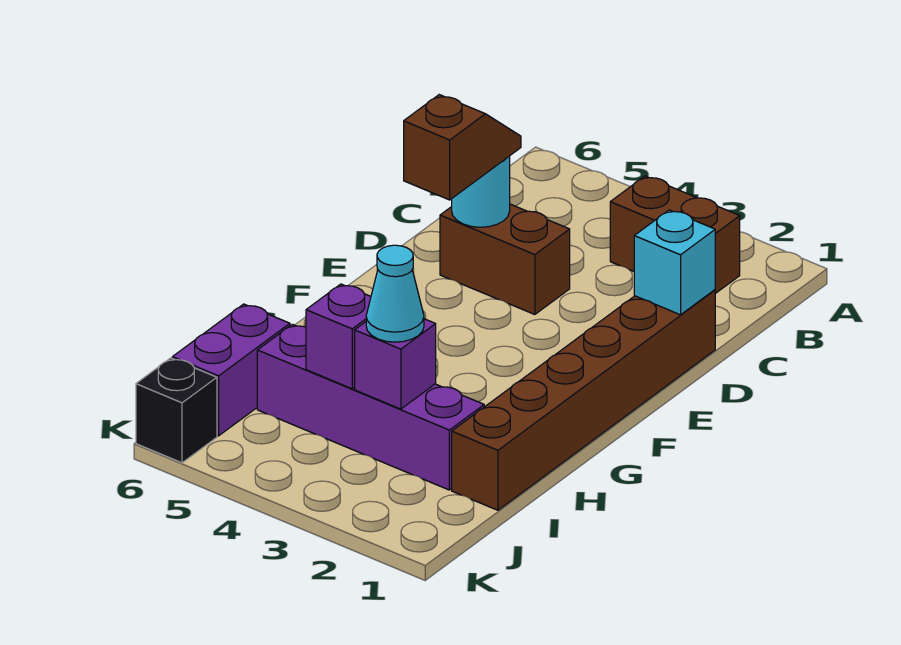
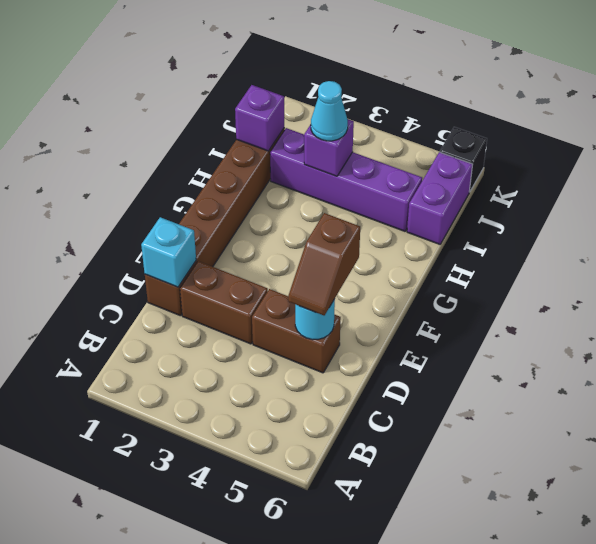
brown brick B2:B3 level 1 -> brown brick D2:D3 level 1
purple brick I4 level 2 -> purple brick I1 level 2

